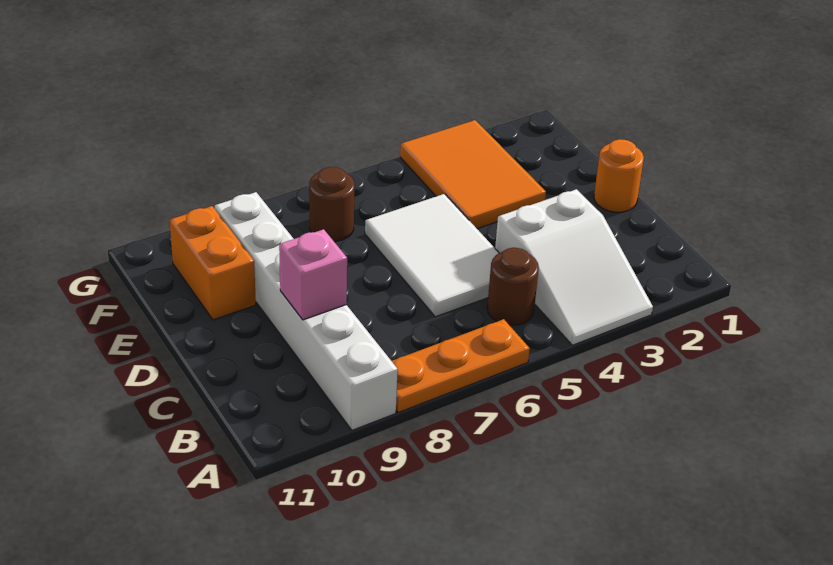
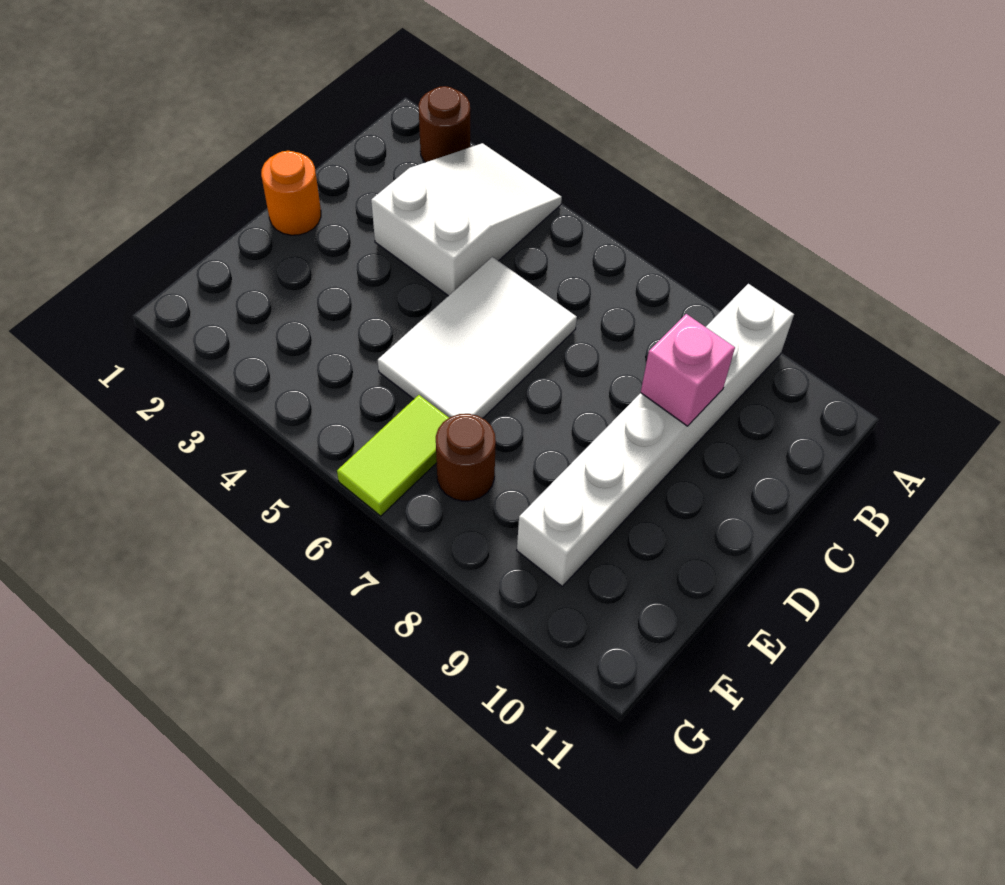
orange plate A6:A8 level 1 -> none
brown round brick B5 level 1 -> brown round brick A2 level 1
orange tile E3:G4 level 1 -> none
orange brick E10:F10 level 1 -> none
none -> lime tile F6:G6 level 1

